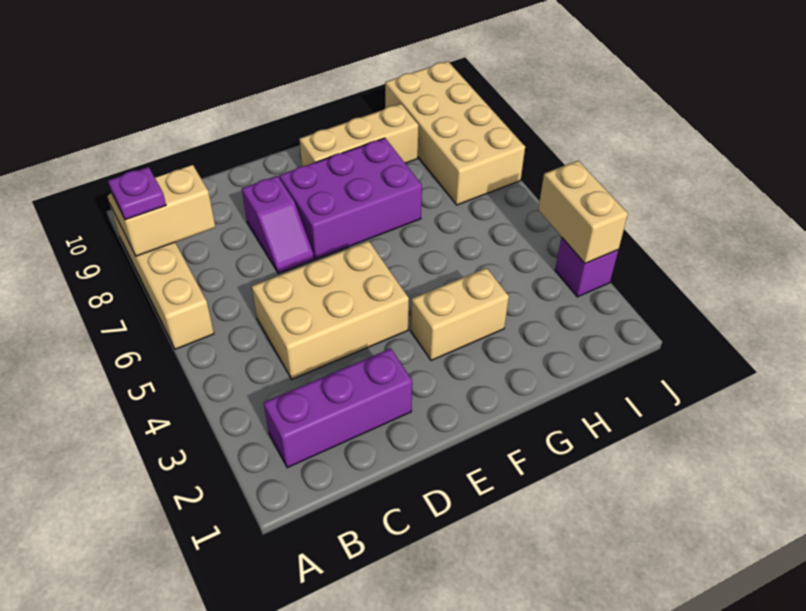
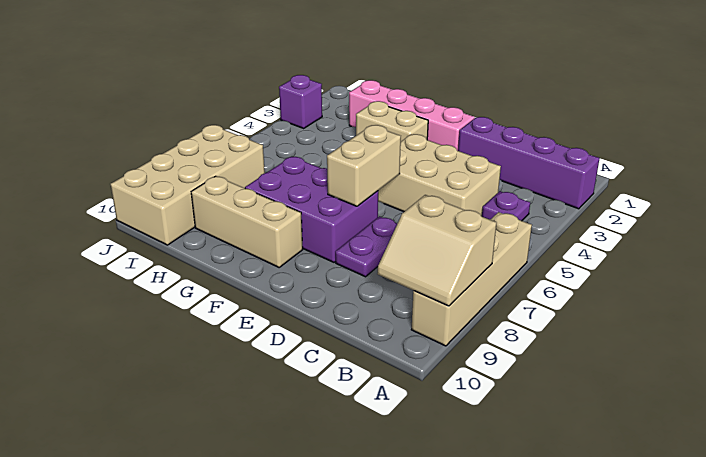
purple plate A8 level 3 -> purple plate B4 level 1
purple brick B2:D2 level 1 -> purple brick A2:D2 level 1
purple slope D7:D8 level 1 top 8 -> purple plate D7:D8 level 1
none -> pink brick E2:H2 level 1
tan brick J3:J4 level 2 -> tan brick E6:E7 level 2

